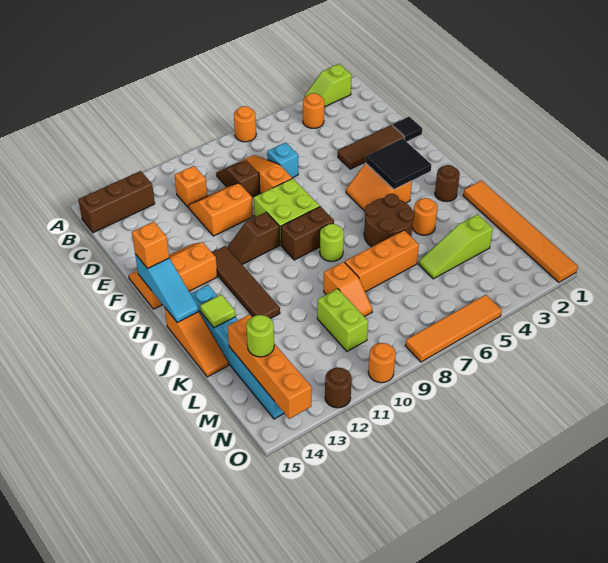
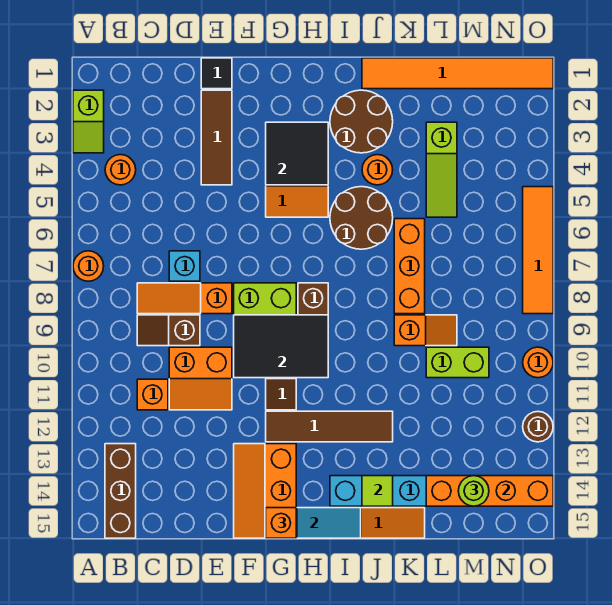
orange slope D10:E11 level 1 top E -> orange slope D10:E11 level 1 top 10
none -> black tile F9:H10 level 2
brown round brick I2 level 1 -> brown round brick I2:J3 level 1
lime round brick I8 level 1 -> none

